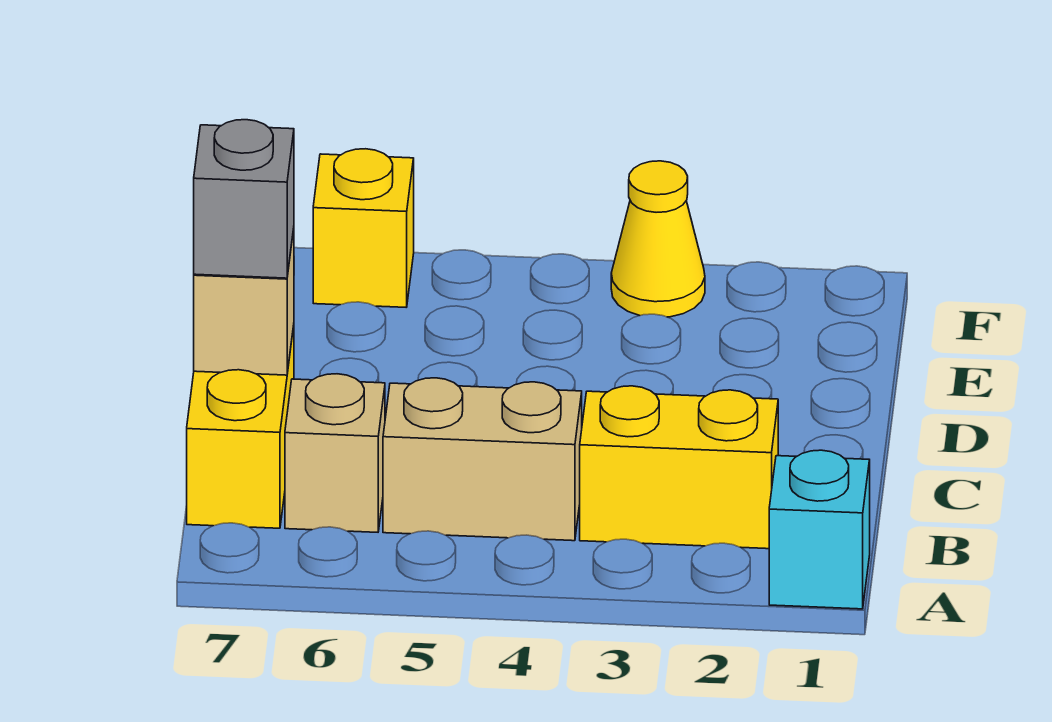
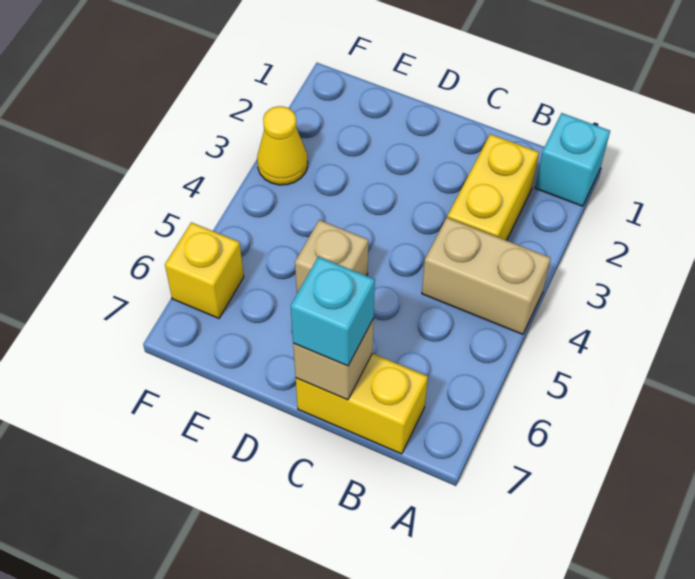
tan brick B4:B5 level 1 -> tan brick A4:B4 level 1
tan brick B6 level 1 -> tan brick D5 level 1
grey brick C7 level 3 -> cyan brick C7 level 3

